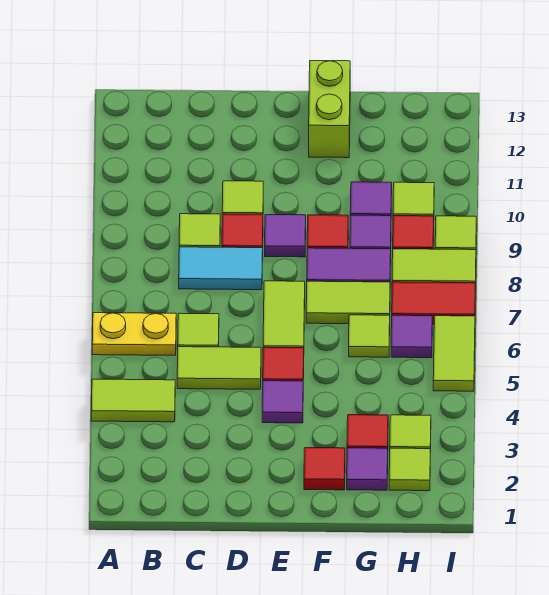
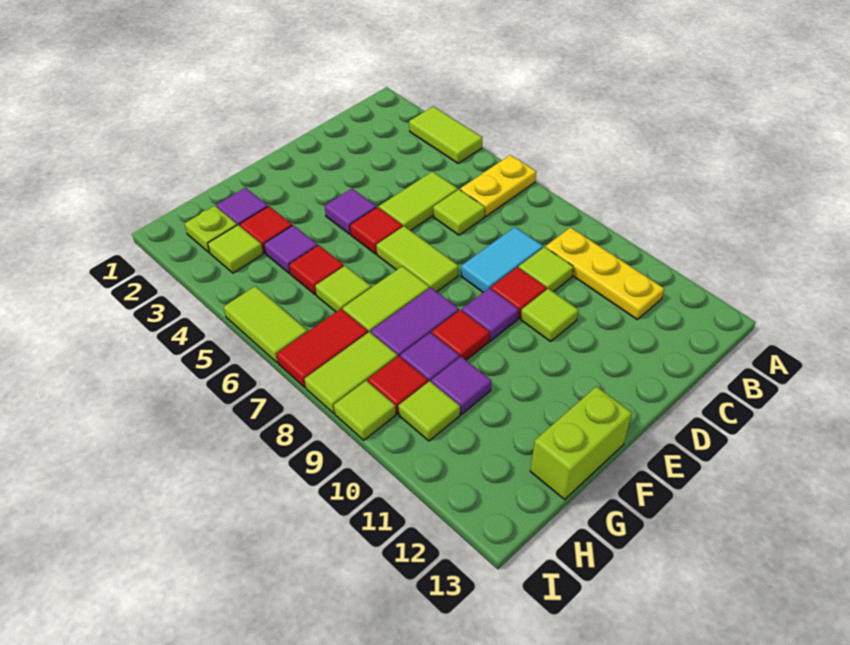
lime tile A4:B4 level 1 -> lime tile A3:A4 level 1
none -> yellow plate B9:B11 level 1
red tile F2 level 1 -> red tile G5 level 1
lime brick F12:F13 level 1 -> lime brick F13:G13 level 1
lime tile H2 level 1 -> lime plate H2 level 1
purple tile H6 level 1 -> purple tile G4 level 1

